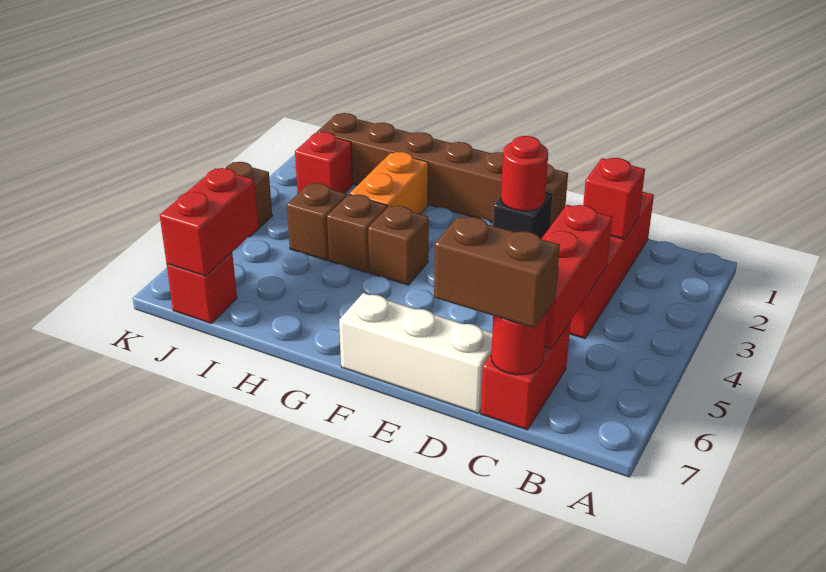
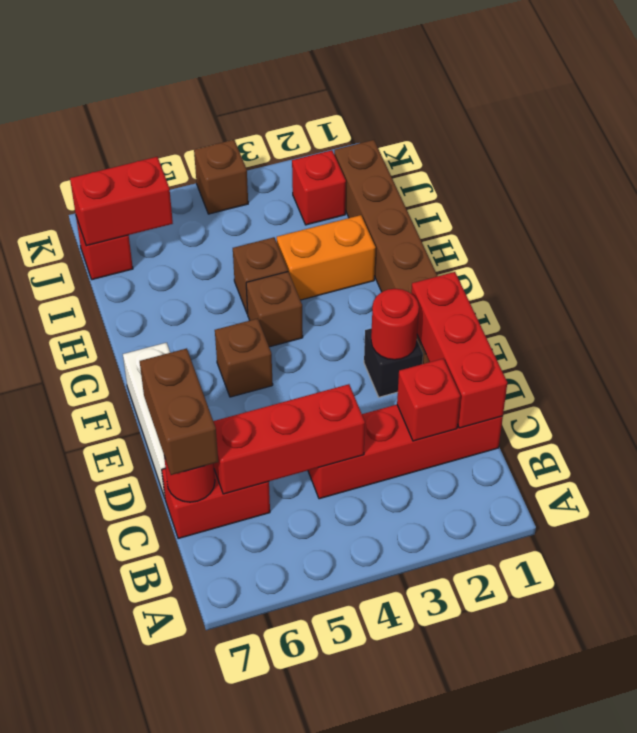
none -> red brick C1:E1 level 2
brown brick I4 level 1 -> brown brick F5 level 1

